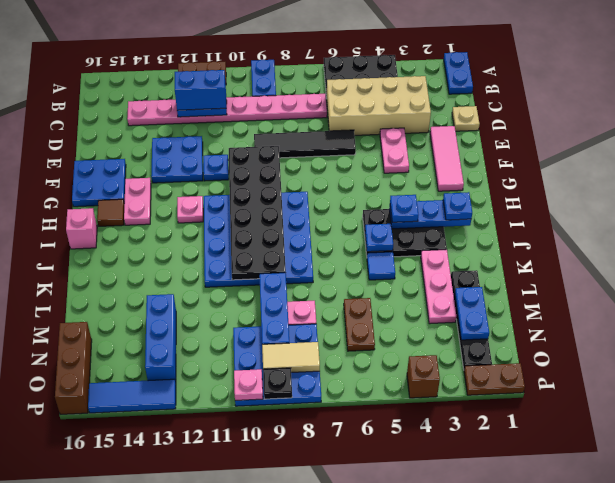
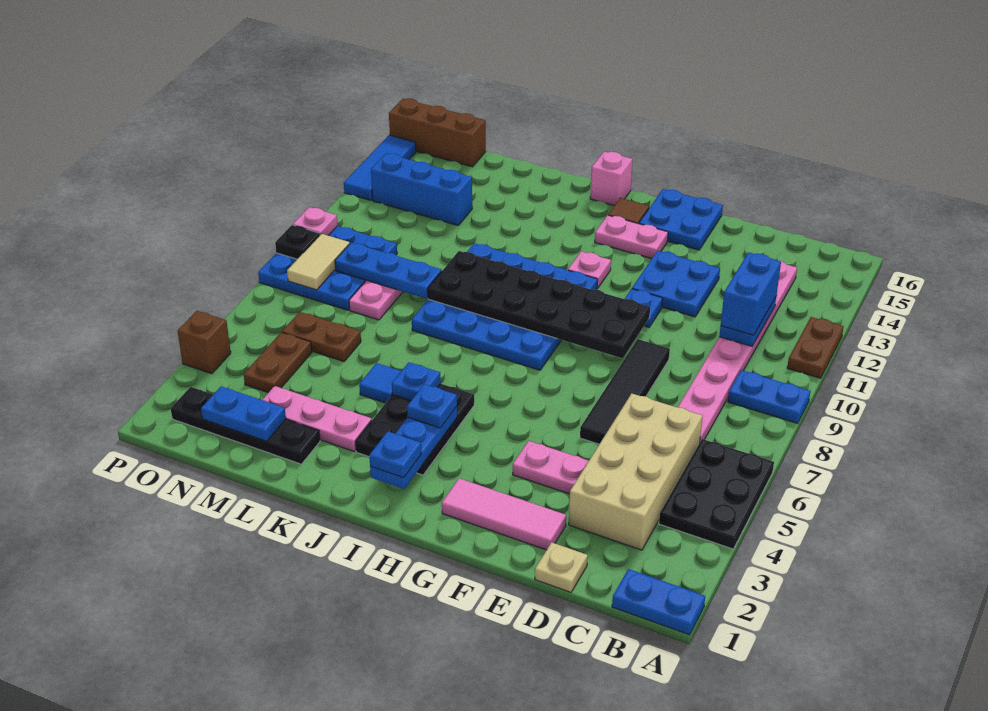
brown plate P1:P2 level 1 -> brown plate N4:N5 level 1

